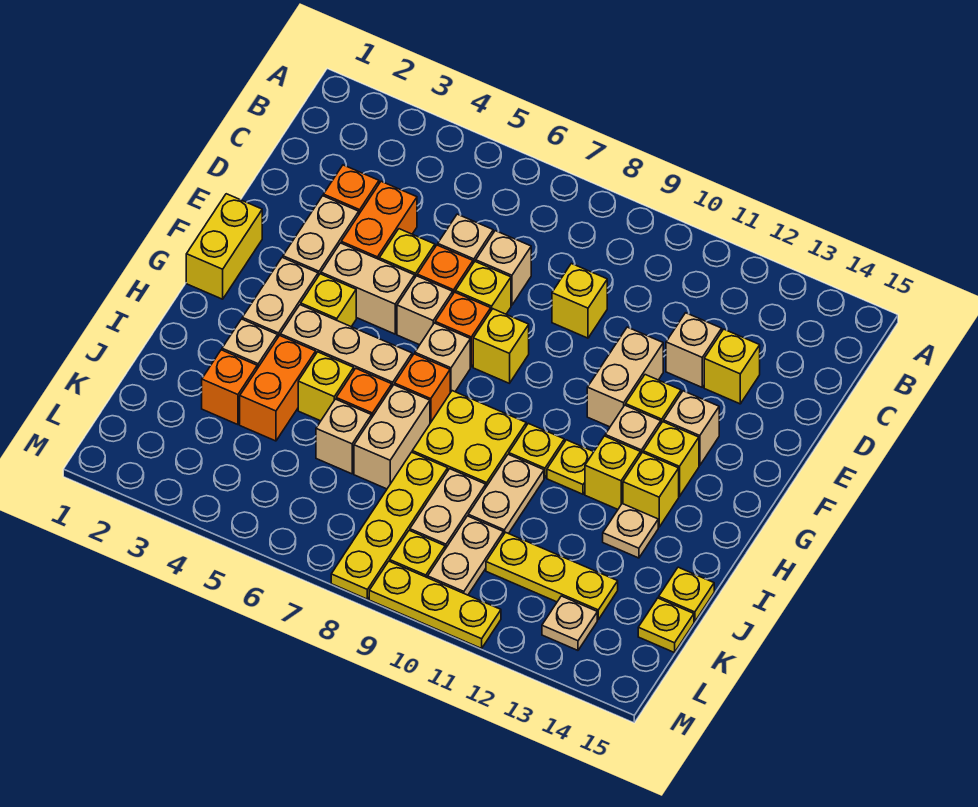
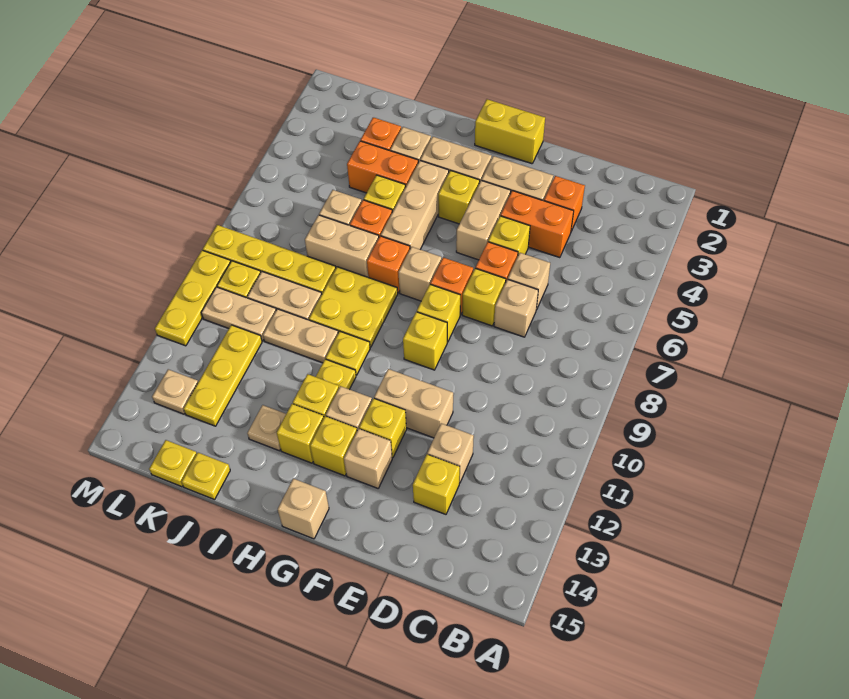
yellow brick D9 level 1 -> yellow brick F9 level 1
tan brick F6 level 1 -> tan brick G15 level 1

